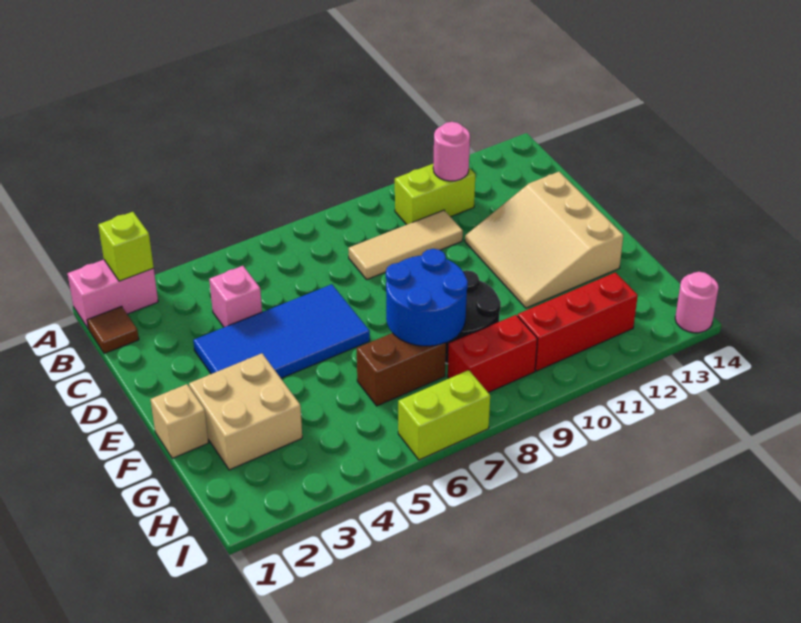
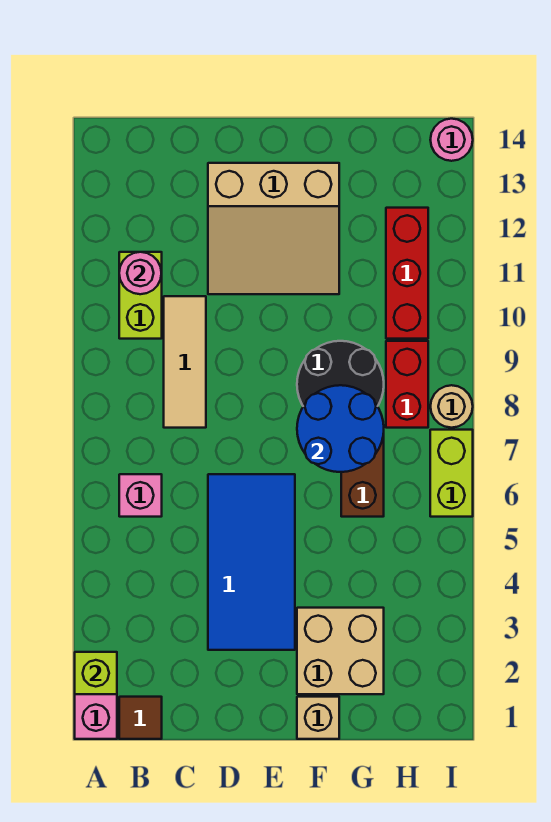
pink brick C4 level 1 -> pink brick B6 level 1
none -> tan round brick I8 level 1

